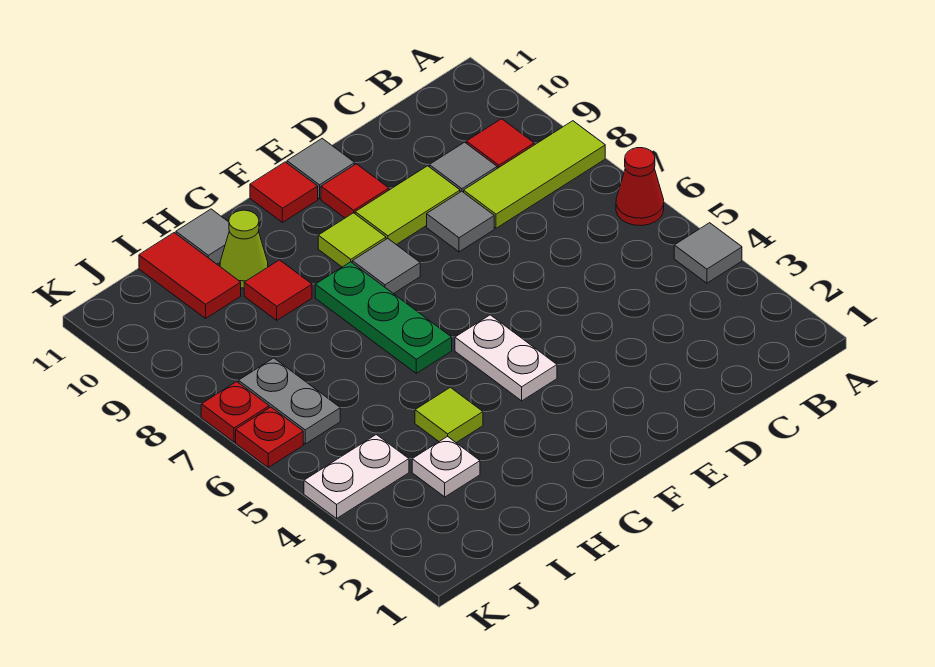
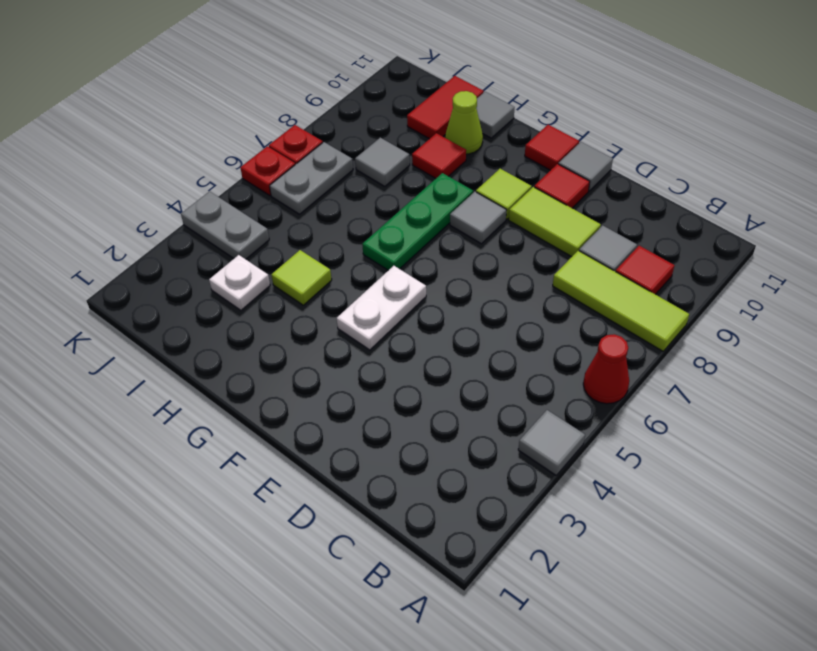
grey tile D8 level 1 -> grey tile I8 level 1
white plate J4:K4 level 1 -> grey plate J4:K4 level 1

